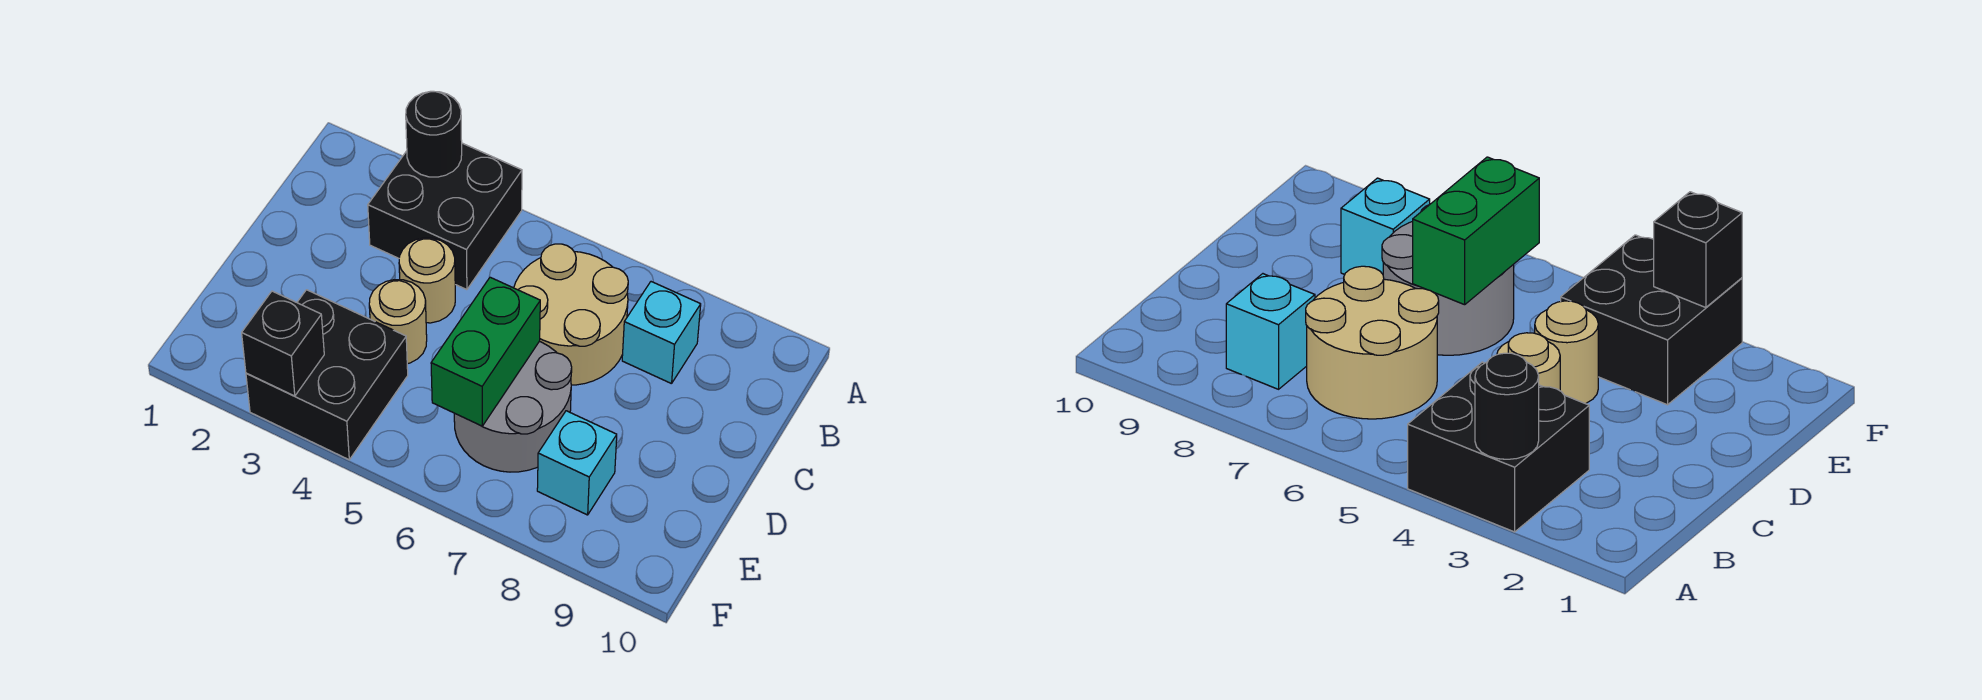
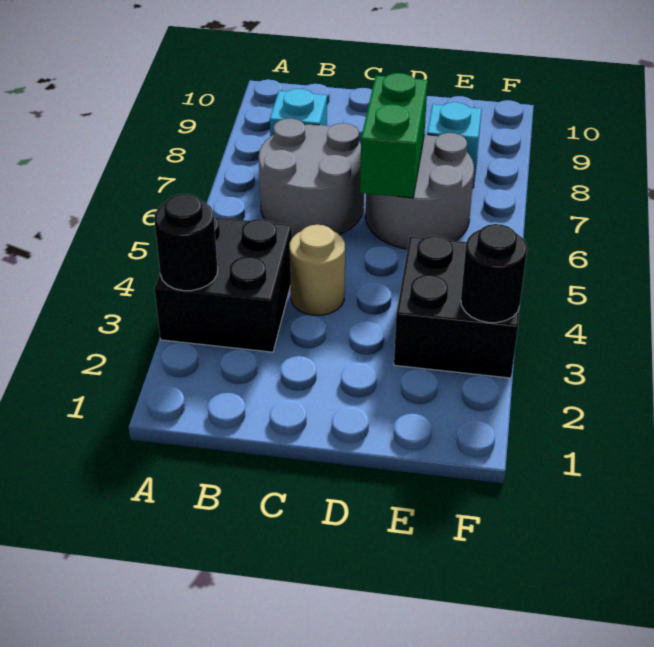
tan round brick B6:C7 level 1 -> grey round brick B6:C7 level 1
tan round brick D4 level 1 -> none
green brick D6:E6 level 2 -> green brick D6:D7 level 2
black brick F3 level 2 -> black round brick F3 level 2

